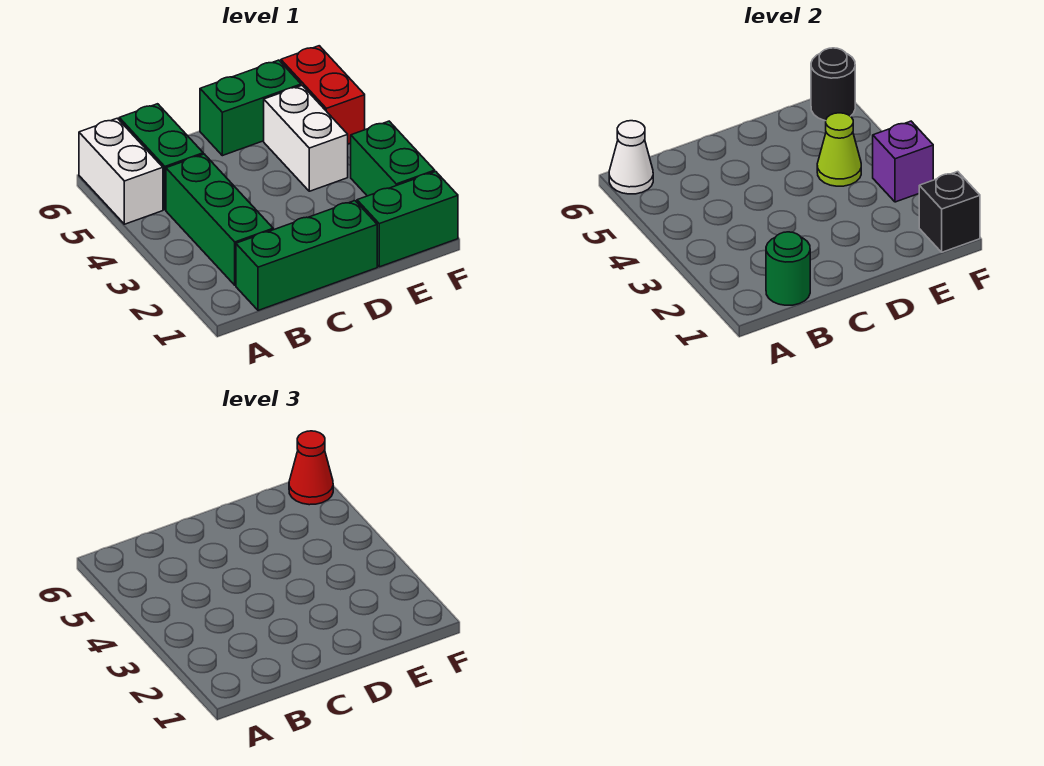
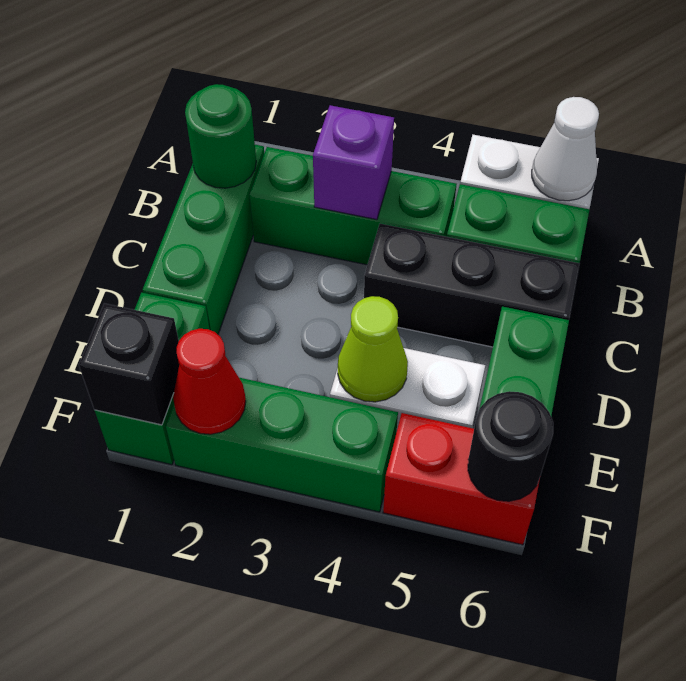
none -> black brick C4:C6 level 1
green brick F2:F3 level 1 -> green brick F2:F4 level 1
purple brick F3 level 2 -> purple brick B3 level 2
red cone F6 level 3 -> red cone F2 level 2

